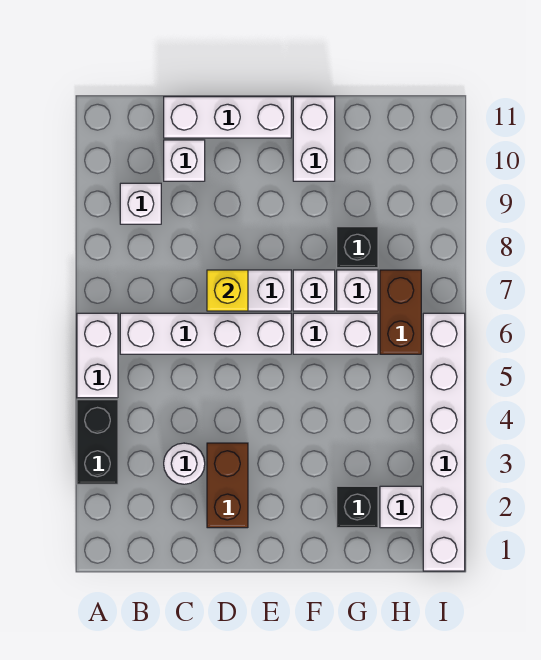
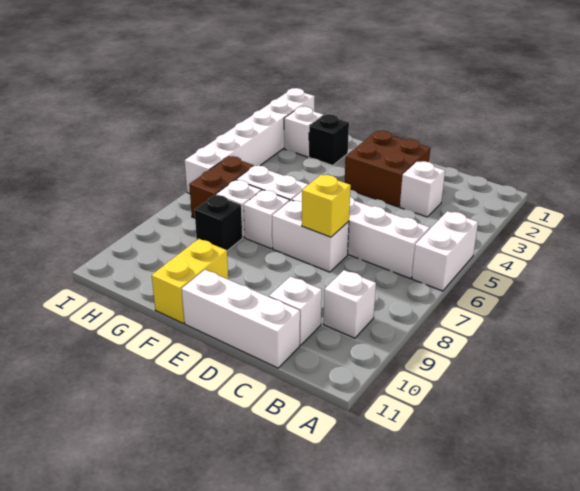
black brick A3:A4 level 1 -> none
white round brick C3 level 1 -> white brick C3 level 1
brown brick D2:D3 level 1 -> brown brick D2:E3 level 1
white brick F10:F11 level 1 -> yellow brick F10:F11 level 1

